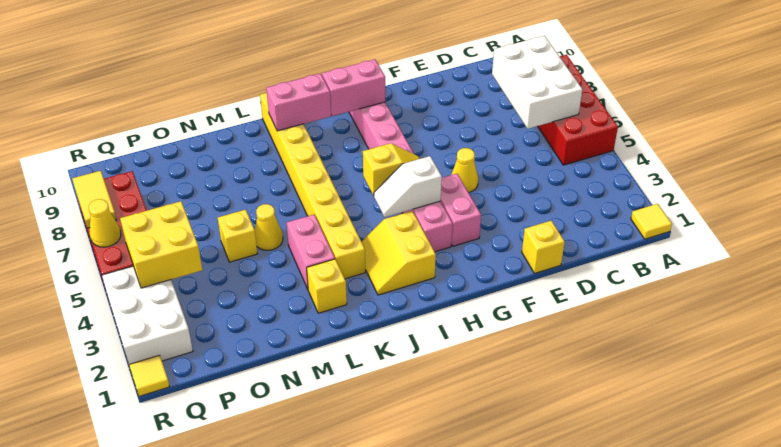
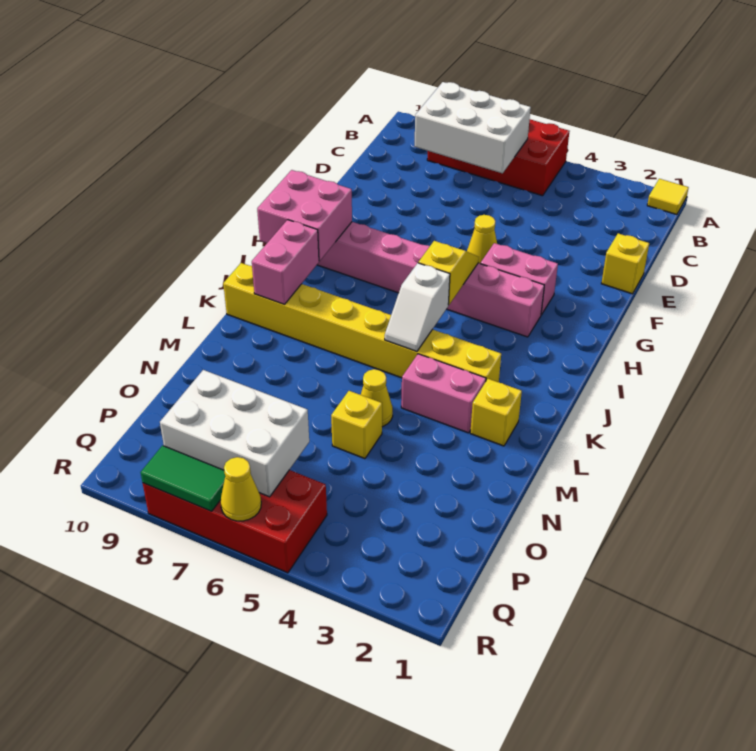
white slope H4:I4 level 2 top H -> white slope J5:K5 level 2 top J
pink brick H9:I9 level 2 -> pink brick H9:I10 level 2
yellow slope I2:J3 level 1 top I -> none
yellow brick P4:Q5 level 2 -> none
white brick Q2:R4 level 1 -> white brick P6:Q8 level 2
yellow tile R1 level 1 -> none
yellow tile R7:R8 level 2 -> green tile R7:R8 level 2

